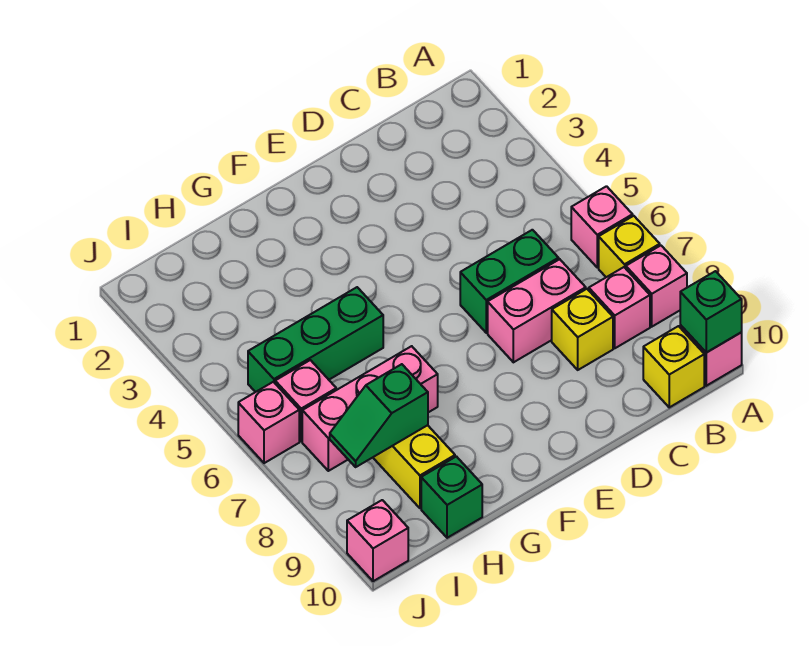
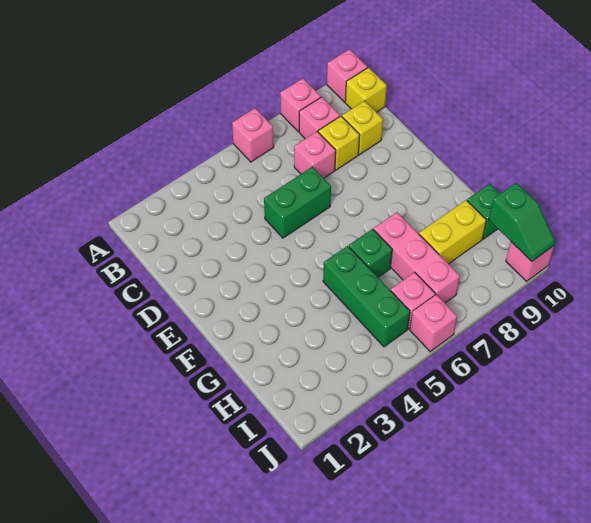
yellow brick A7 level 1 -> yellow brick C9 level 1
green brick A10 level 2 -> green brick G6 level 1
green brick C6:D6 level 1 -> green brick D5:D6 level 1
pink brick C7:D7 level 1 -> pink brick C7 level 1
green slope H8:I8 level 2 top H -> green slope I10:J10 level 2 top I

